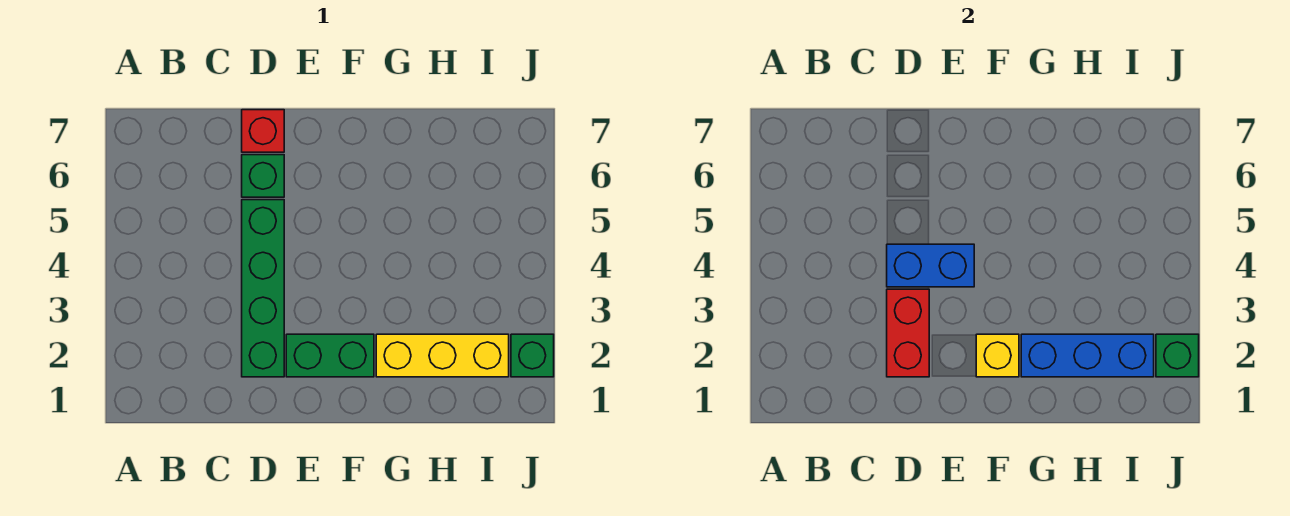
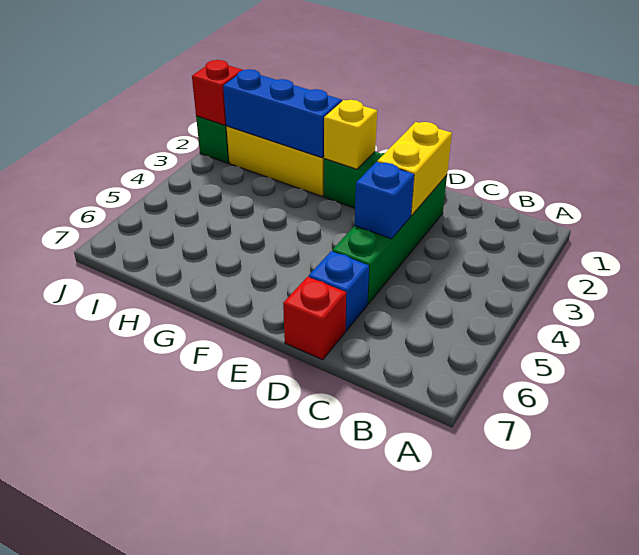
red brick D2:D3 level 2 -> yellow brick D2:D3 level 2
blue brick D4:E4 level 2 -> blue brick D4 level 2
green brick D6 level 1 -> blue brick D6 level 1
green brick J2 level 2 -> red brick J2 level 2

